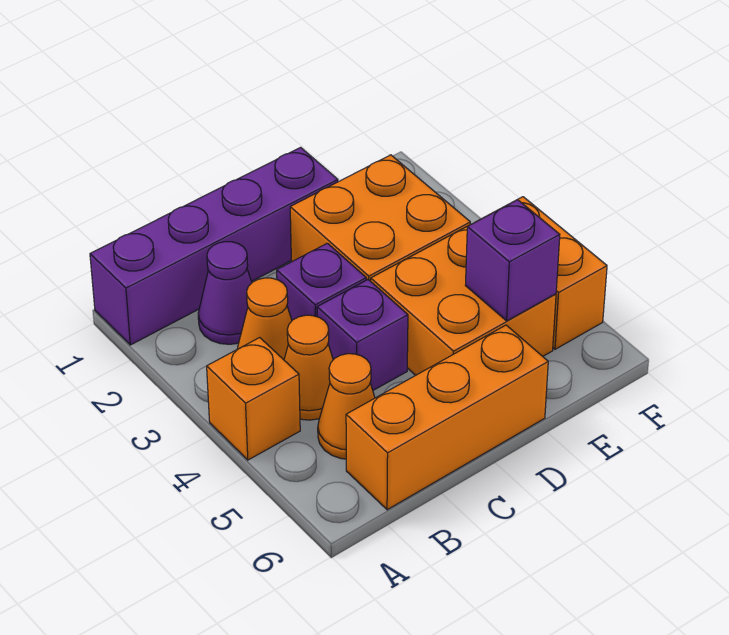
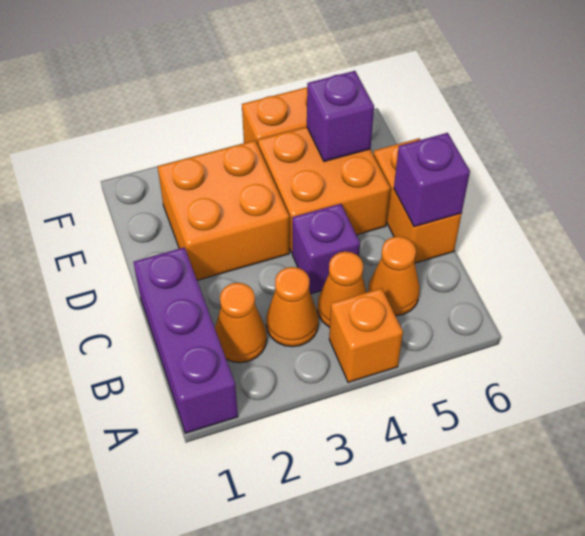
purple brick A1:D1 level 1 -> purple brick A1:C1 level 1
purple cone B2 level 1 -> orange cone B2 level 1
orange brick B6:D6 level 1 -> orange brick C6:D6 level 1
purple brick C3 level 1 -> purple brick C6 level 2

